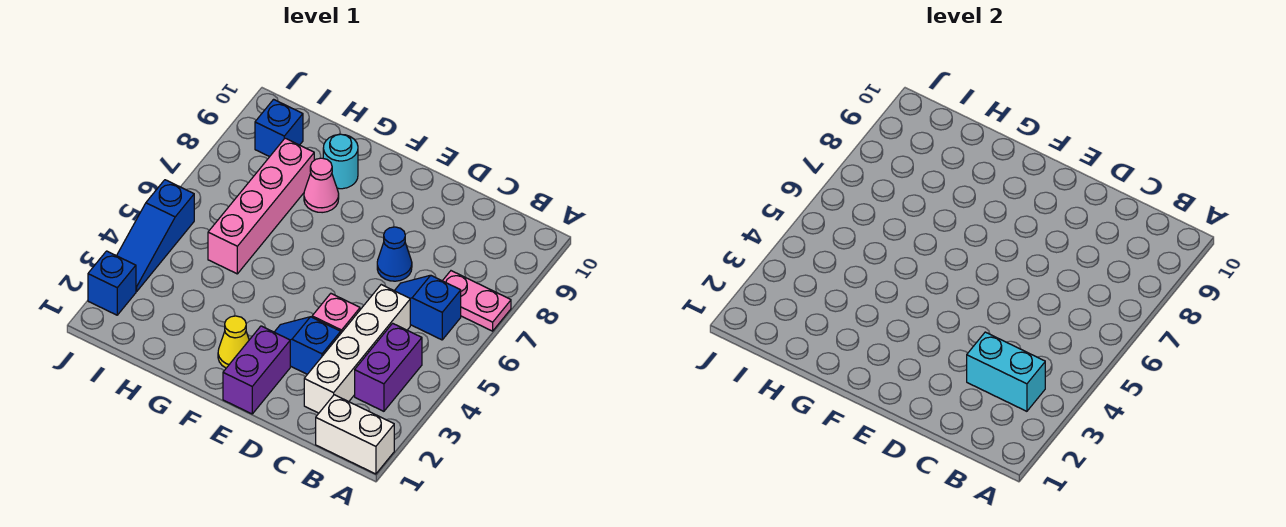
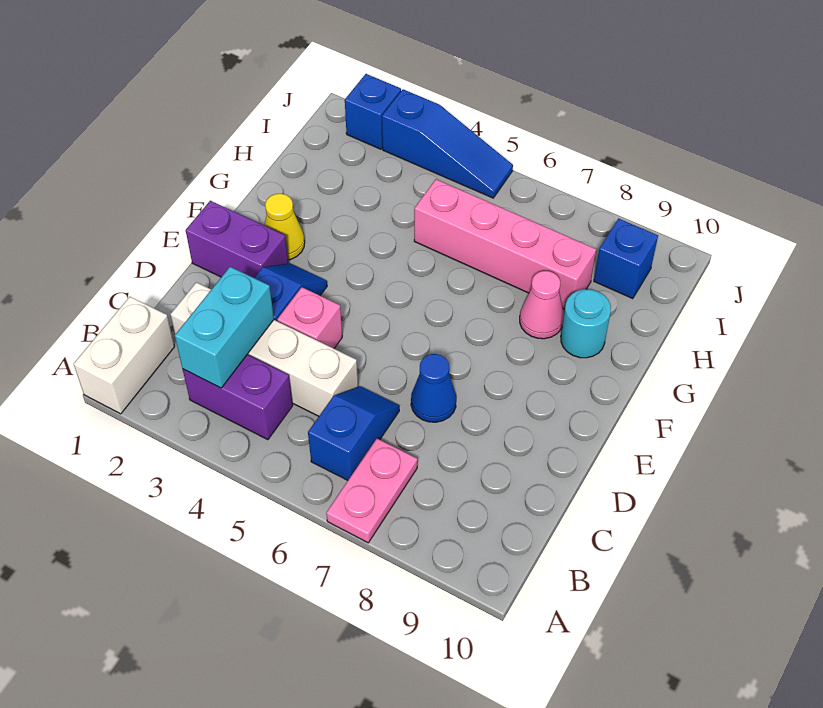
blue slope J3:J5 level 1 top 5 -> blue slope J3:J5 level 1 top 3

